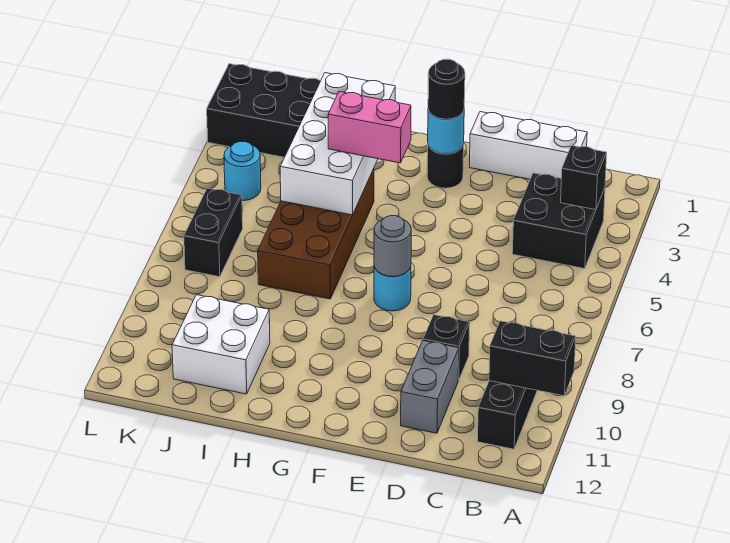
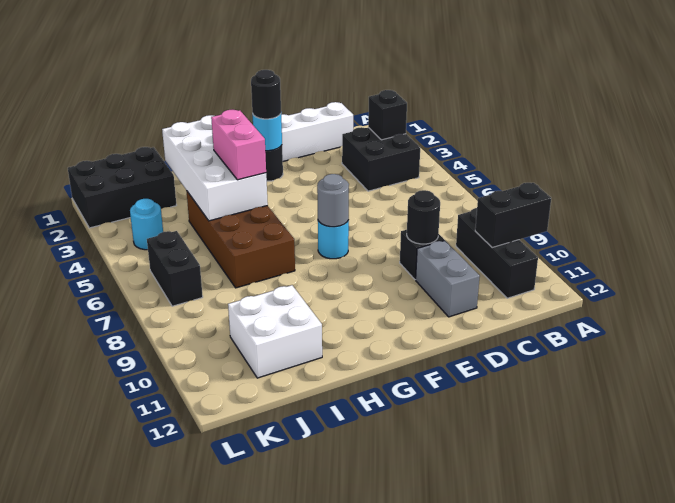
none -> black round brick D9 level 2
pink brick G4:H4 level 3 -> pink brick H4:H5 level 3

